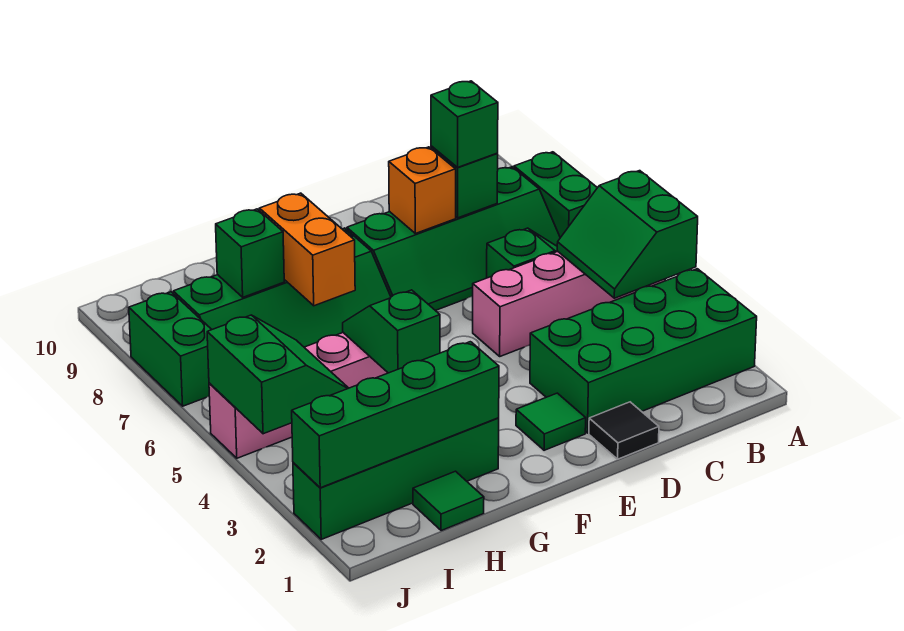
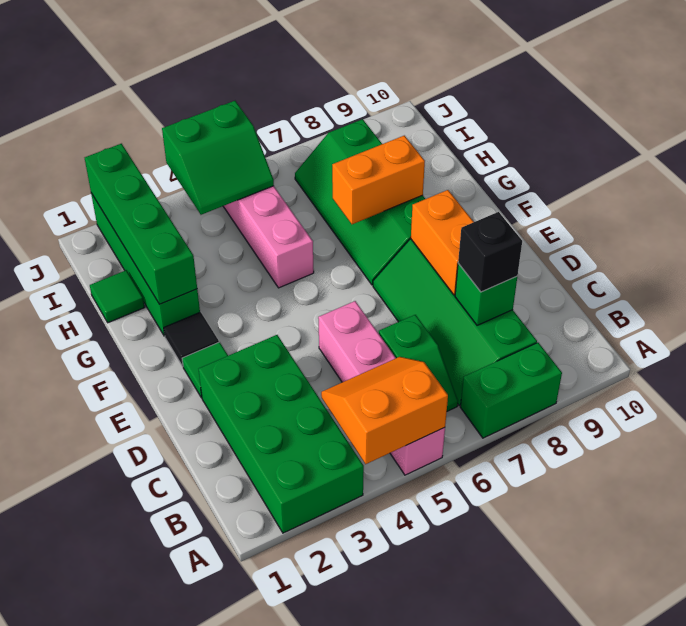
green slope A4:B5 level 2 top A -> orange slope A4:B5 level 2 top A
green brick C8 level 3 -> black brick C8 level 3
black tile D1 level 1 -> black tile F2 level 1
orange brick D8 level 2 -> orange brick D8:E8 level 2
green slope G4:G5 level 2 top 4 -> none
green brick H8 level 2 -> none
green brick J7:J8 level 1 -> none

